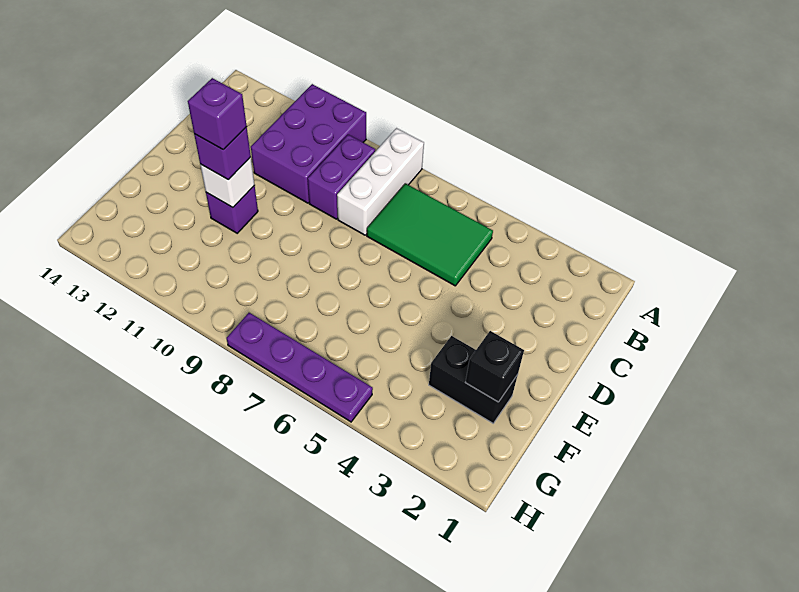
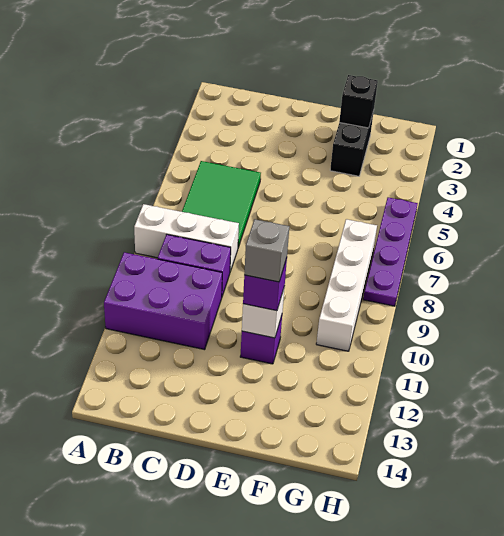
purple brick E11 level 4 -> grey brick E11 level 4
none -> white brick G7:G10 level 1

